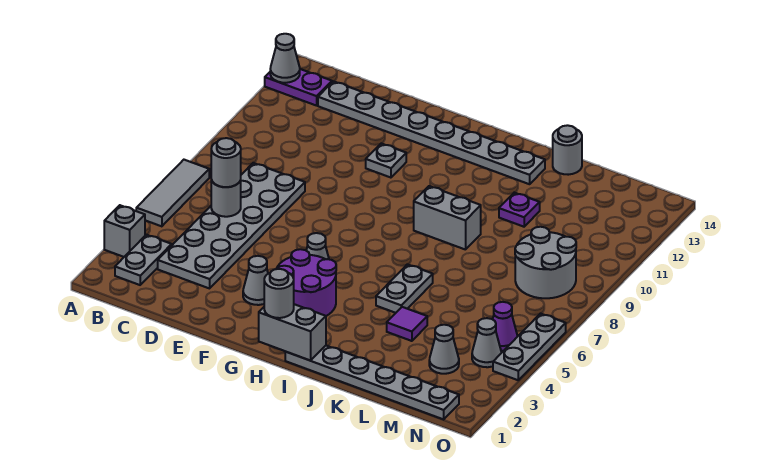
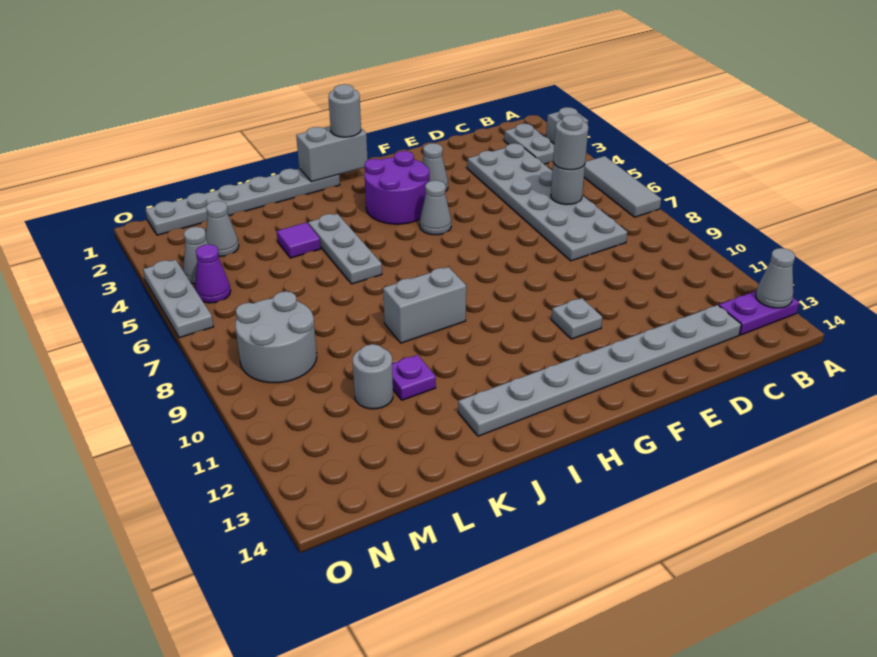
grey plate J5:J6 level 1 -> grey plate J4:J6 level 1
grey round brick K14 level 1 -> grey round brick L11 level 1

